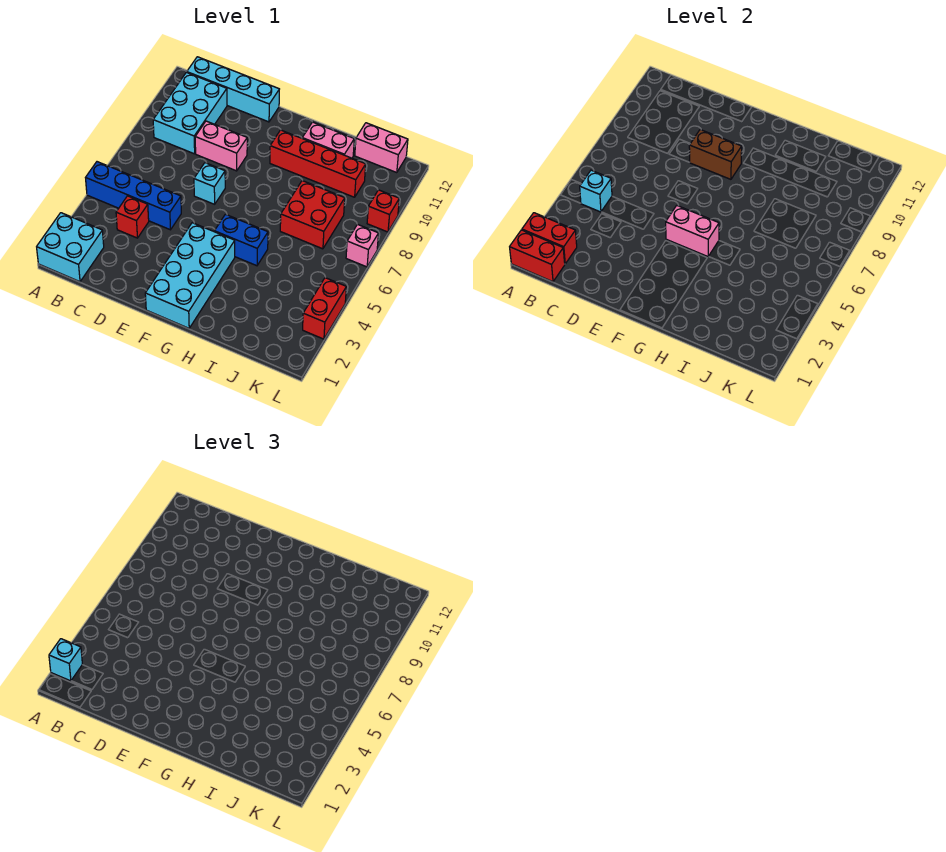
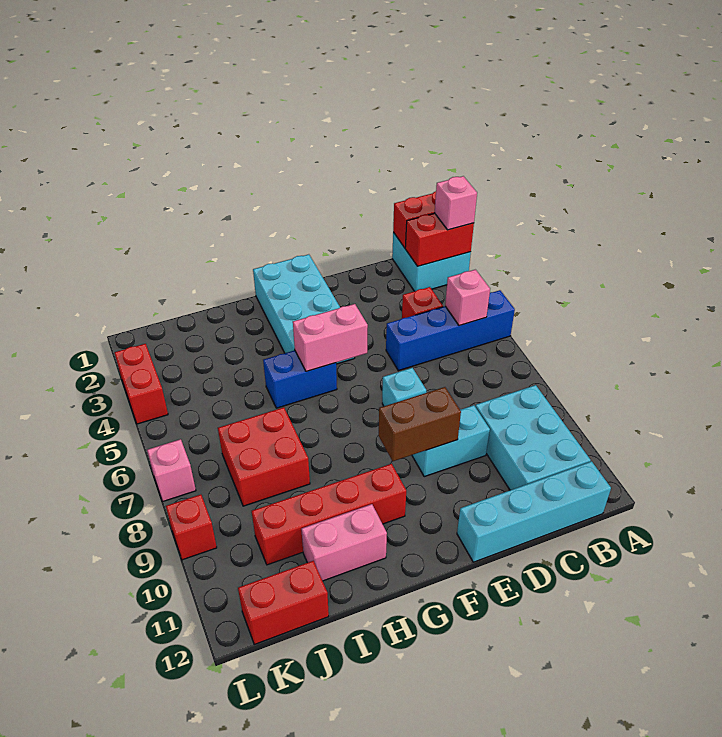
cyan brick A2 level 3 -> pink brick A2 level 3
cyan brick B5 level 2 -> pink brick B5 level 2
pink brick D9:E9 level 1 -> cyan brick D9:E9 level 1
pink brick J12:K12 level 1 -> red brick J12:K12 level 1

